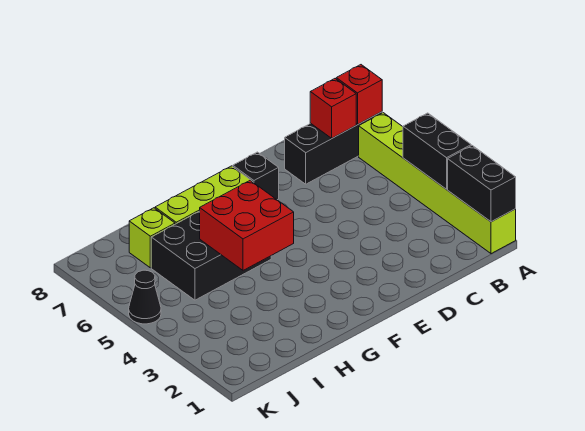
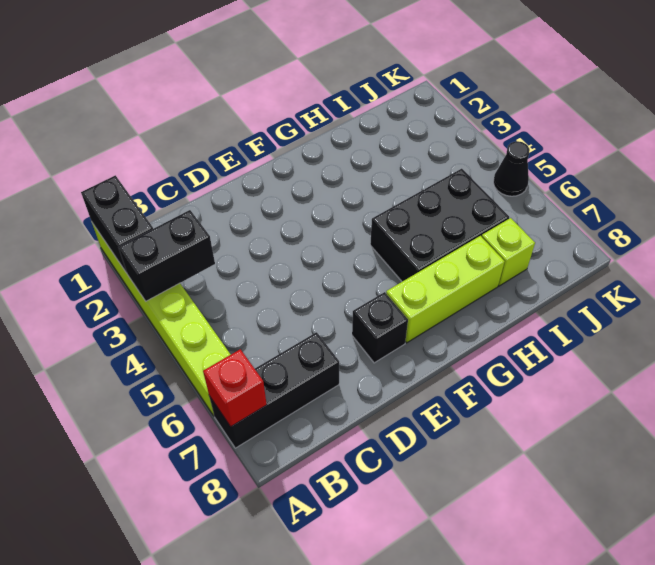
black brick A3:A4 level 2 -> black brick A3:B3 level 2
red brick B7 level 2 -> none
red brick G4:H5 level 2 -> none

